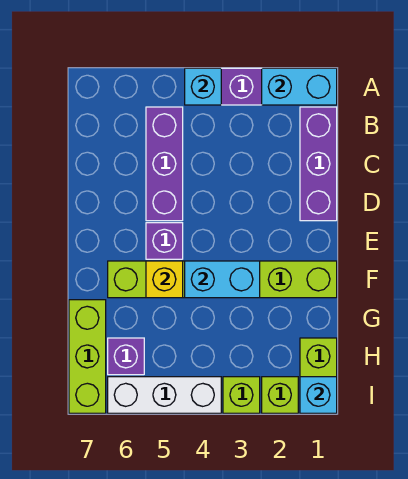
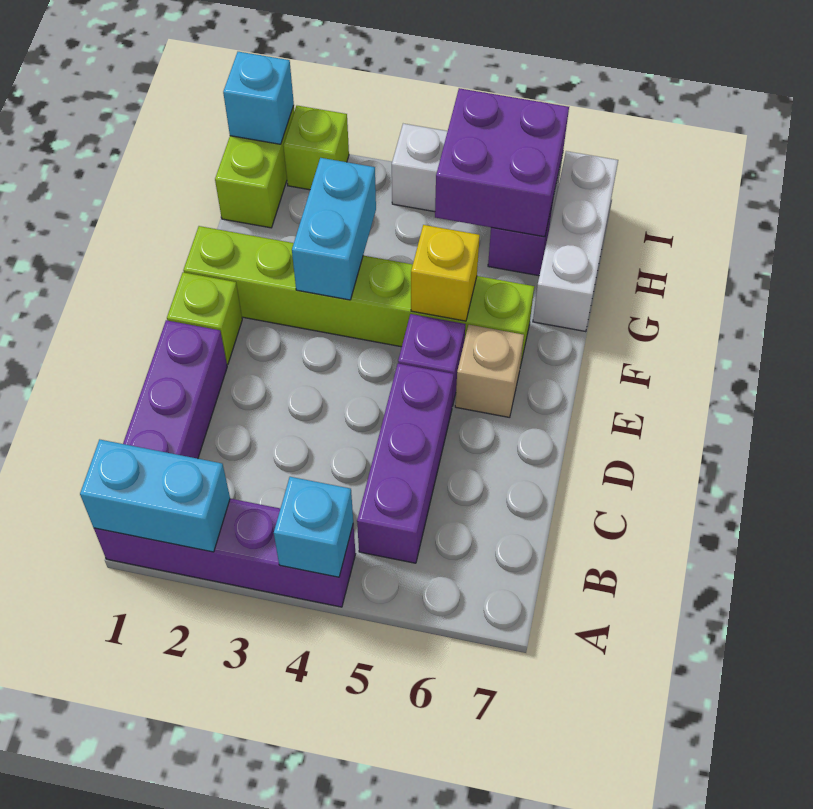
none -> tan brick E6 level 1
cyan brick F3:F4 level 2 -> cyan brick F3:G3 level 2
lime brick G7:I7 level 1 -> white brick G7:I7 level 1
none -> purple brick H5:I6 level 2
lime brick I3 level 1 -> lime brick E1 level 1

